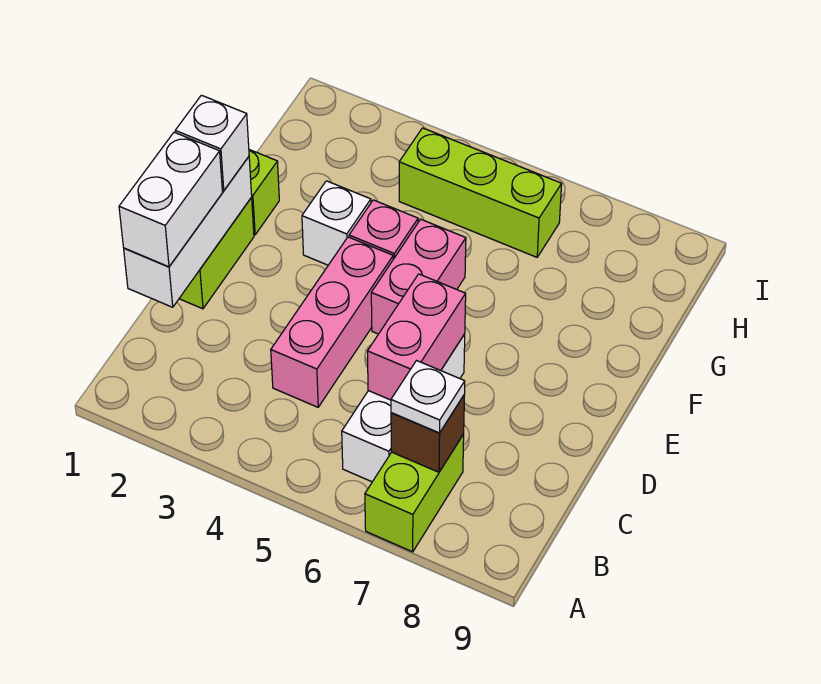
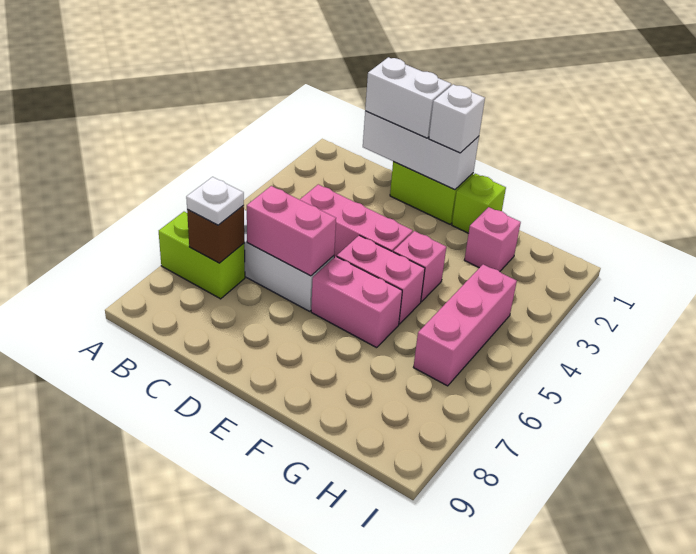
none -> pink brick E6:F6 level 1
white brick F3 level 1 -> none
none -> pink brick G2 level 1
lime brick H4:H6 level 1 -> pink brick H4:H6 level 1

